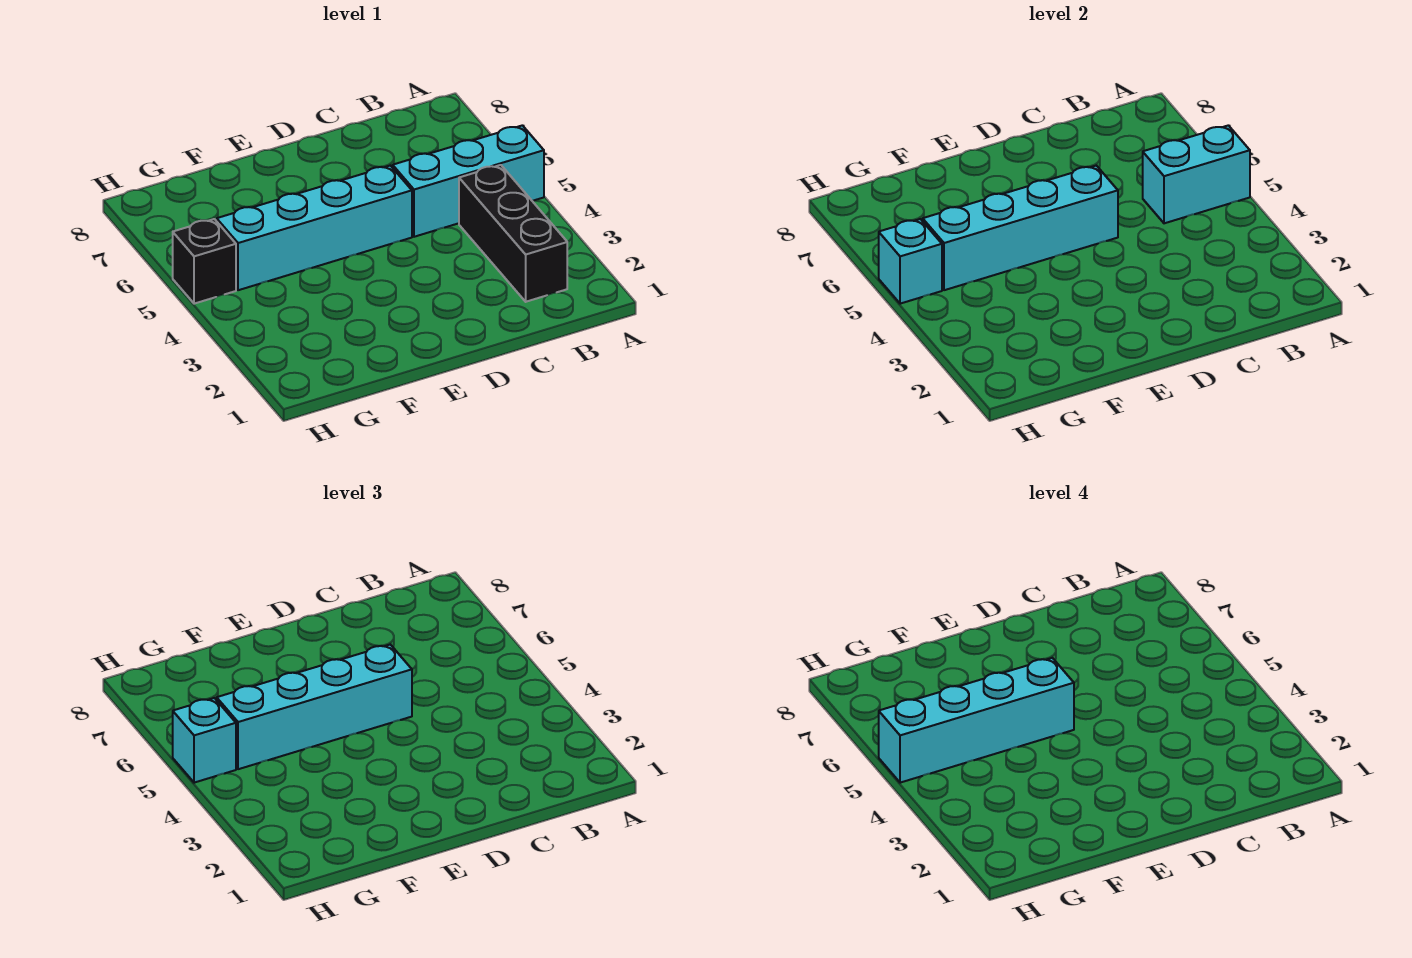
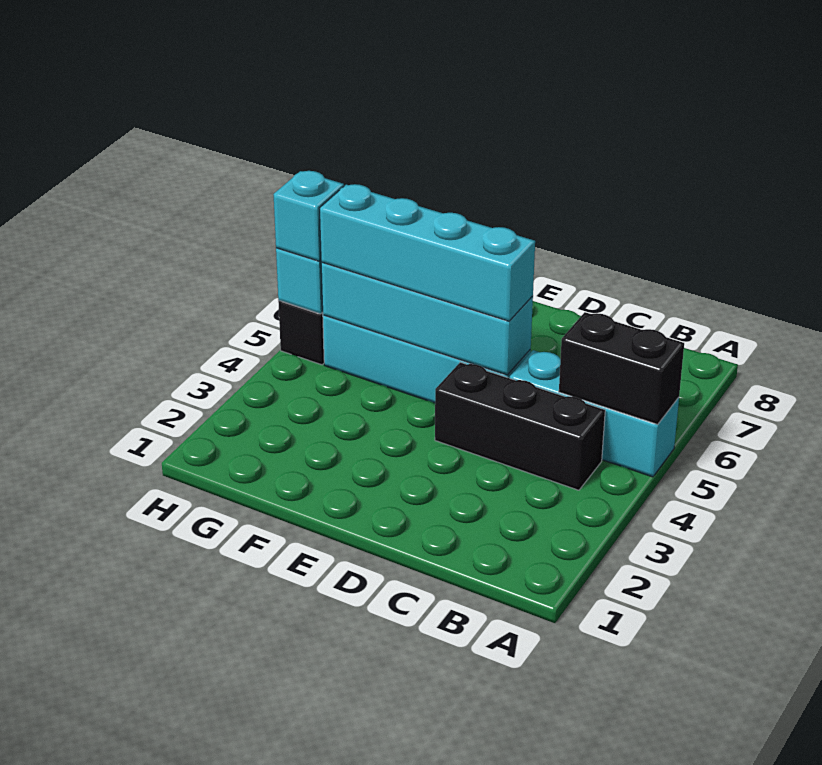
cyan brick A5:B5 level 2 -> black brick A5:B5 level 2
black brick B2:B4 level 1 -> black brick B4:D4 level 1
cyan brick E5:H5 level 4 -> none

